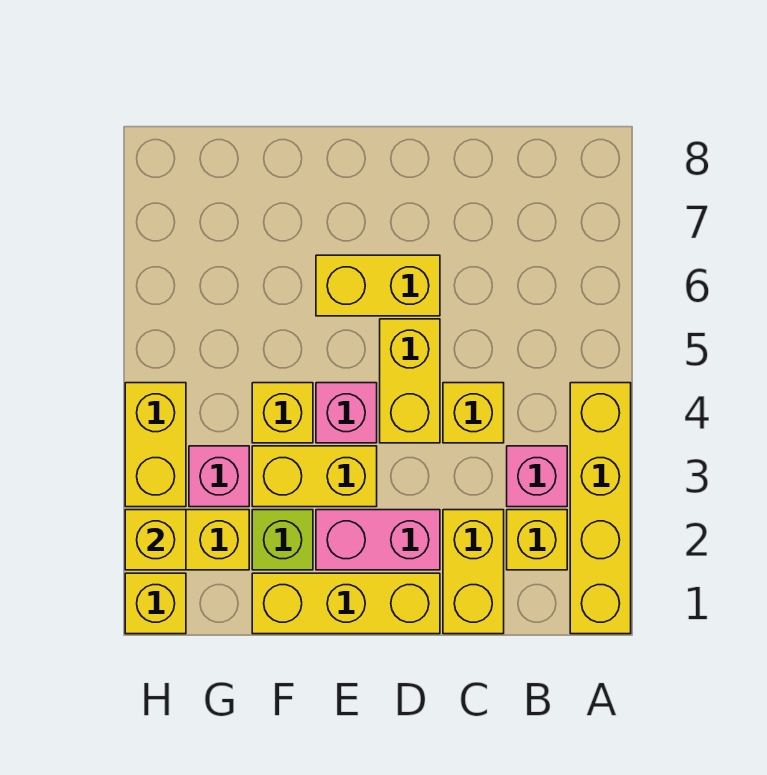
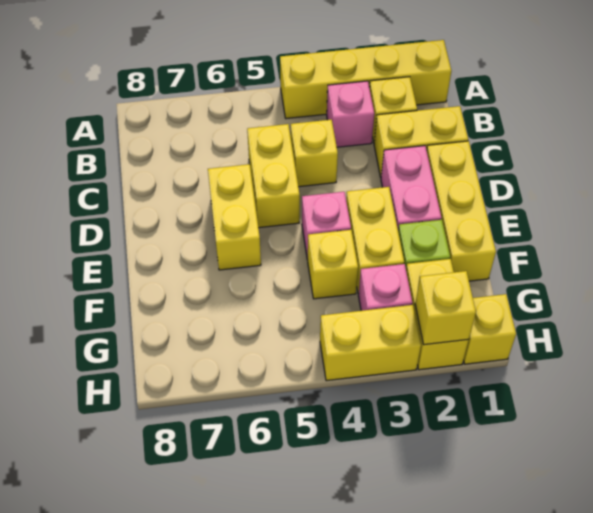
yellow brick D4:D5 level 1 -> yellow brick C5:D5 level 1

